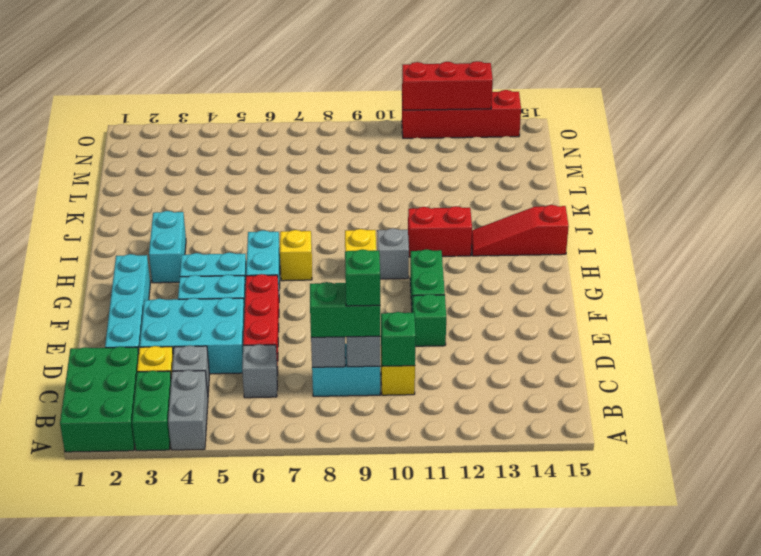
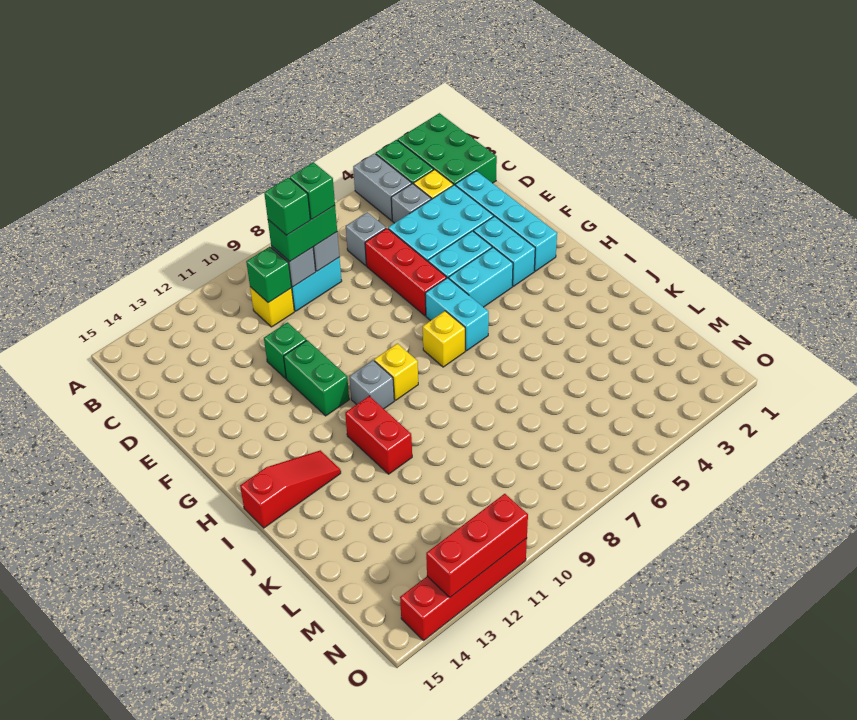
none -> green brick C8 level 4
cyan brick H3:I3 level 1 -> cyan brick F3:G3 level 1
red brick I11:I12 level 1 -> red brick I11:J11 level 1

